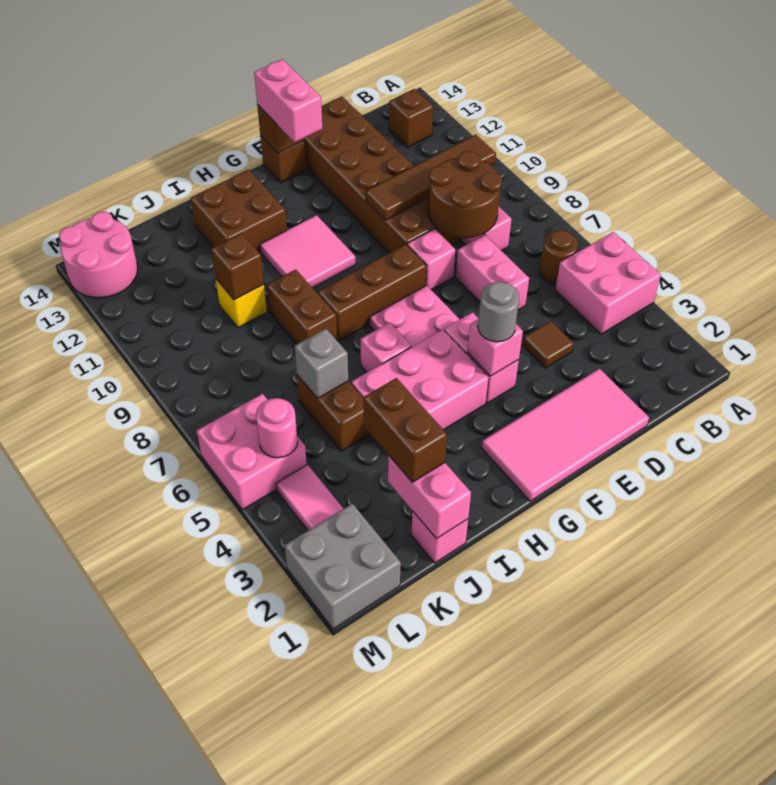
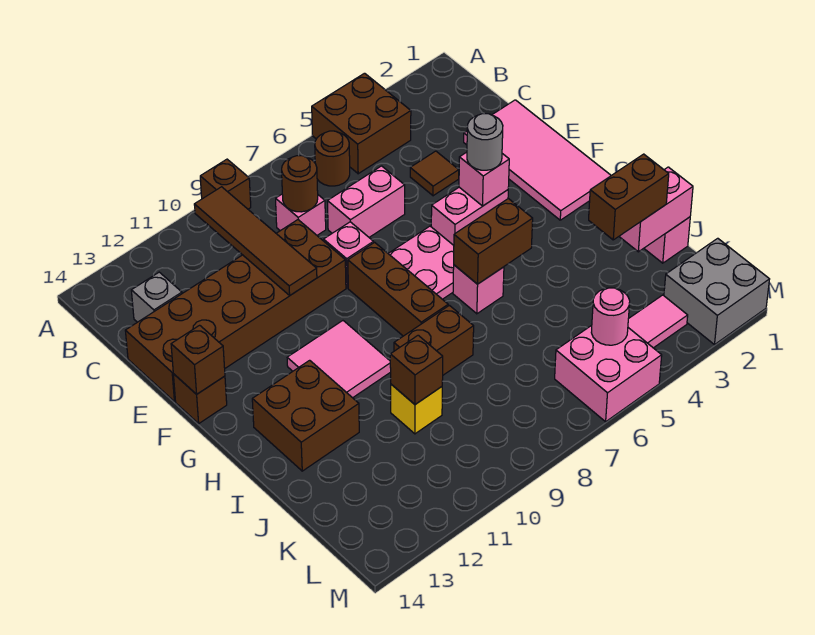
pink brick A4:B5 level 1 -> brown brick A4:B5 level 1
brown brick B13 level 1 -> brown brick A9 level 1
brown round brick C8:D9 level 2 -> brown round brick C8 level 2
pink brick F13:F14 level 3 -> none
pink brick G4:I5 level 1 -> none
brown brick J5:J6 level 1 -> brown brick H5:H6 level 2
grey brick J6 level 2 -> grey brick C13 level 1
pink round brick L13:M14 level 1 -> none

